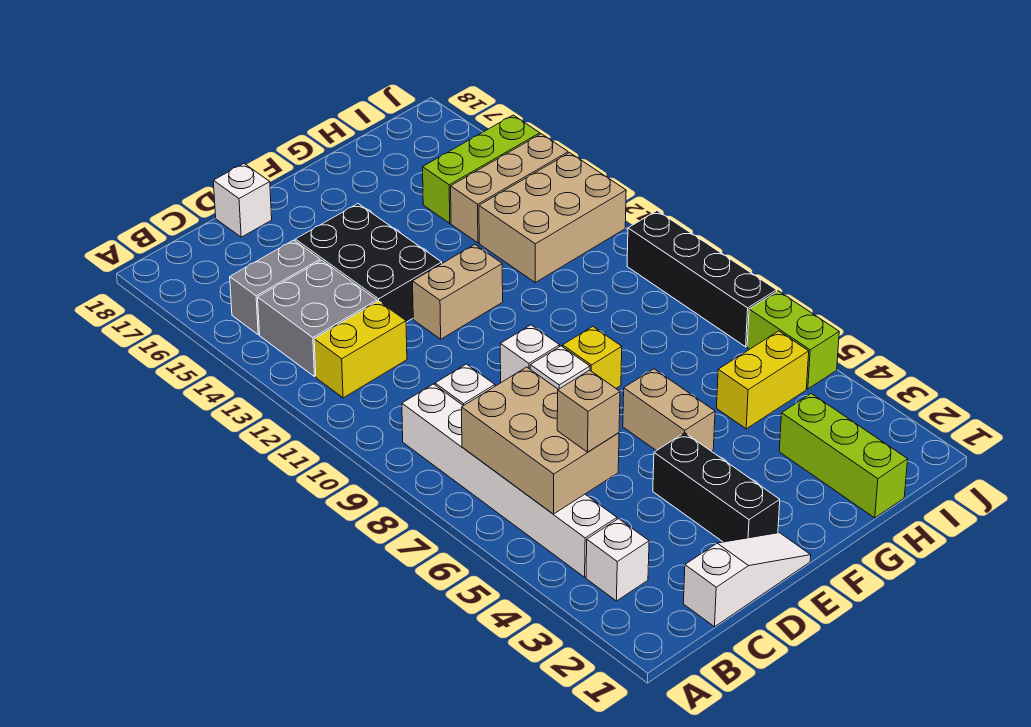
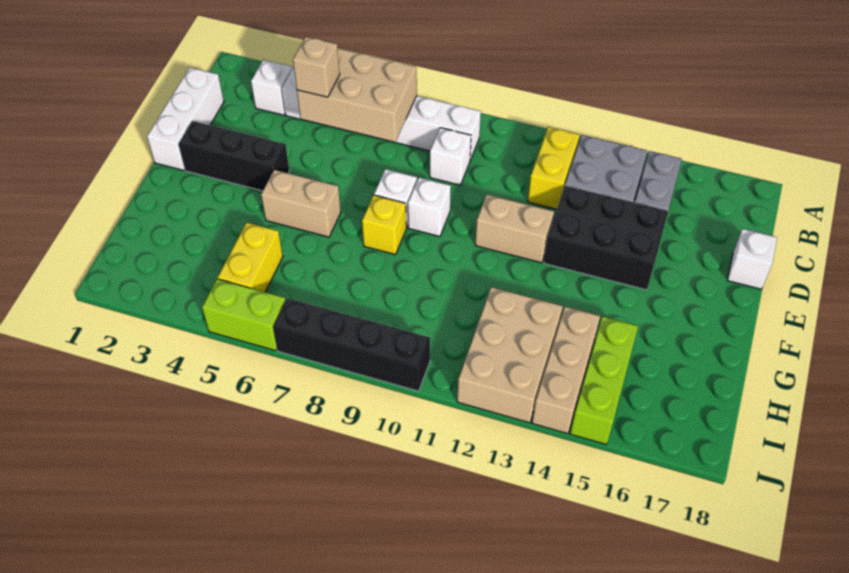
white slope C1:E1 level 1 top C -> white brick C1:E1 level 1
tan brick E12:F12 level 1 -> tan brick E11:E12 level 1
lime brick H1:H3 level 1 -> none

